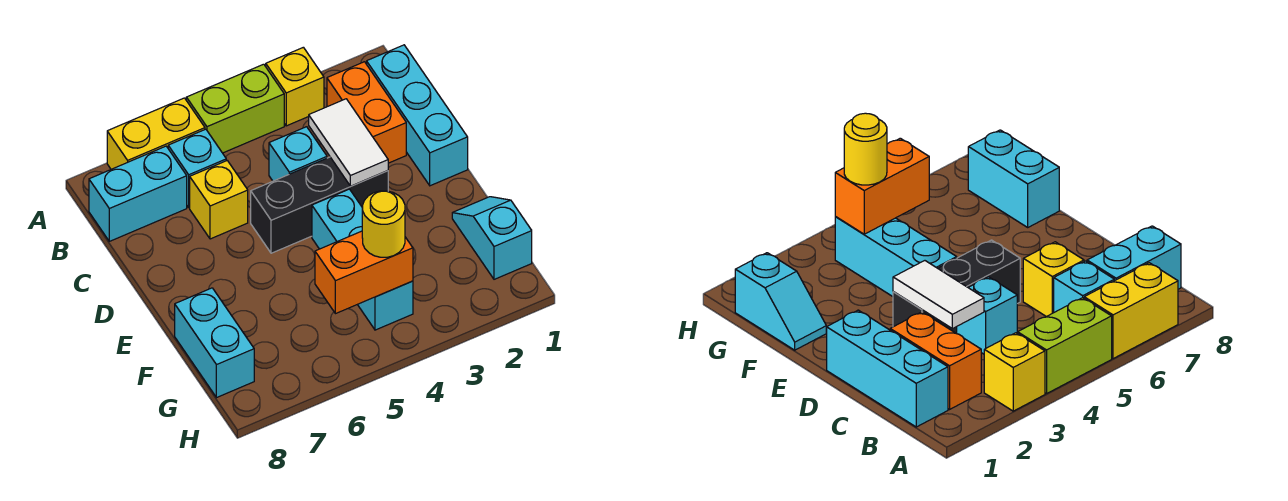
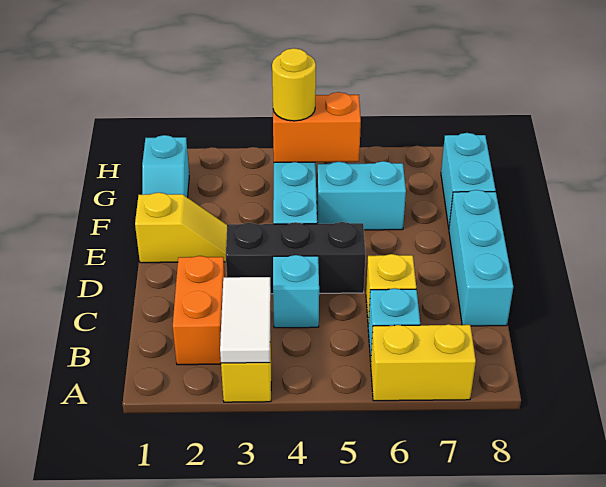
lime brick A4:A5 level 1 -> none
cyan brick B1:D1 level 1 -> cyan brick C8:E8 level 1
cyan brick B7:B8 level 1 -> cyan brick F5:F6 level 1
white tile C3:D3 level 2 -> white tile A3:B3 level 2
none -> yellow slope E1:E2 level 1 top 1

